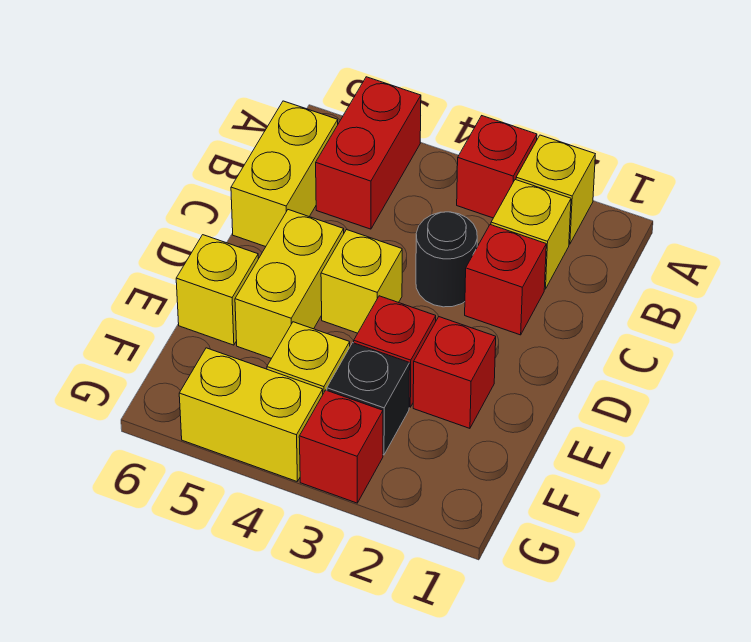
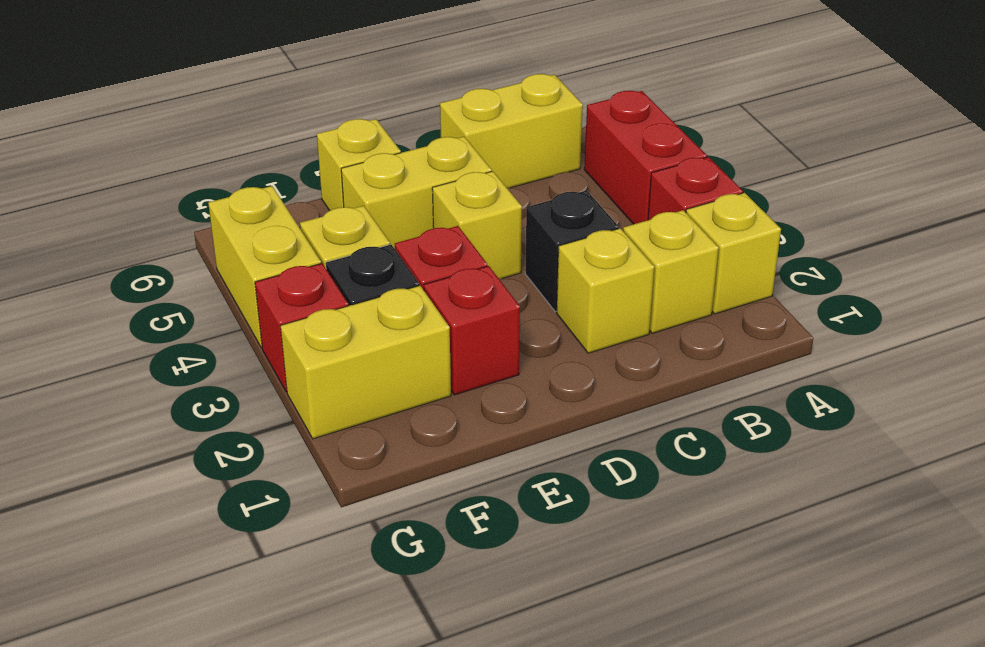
red brick A5:B5 level 1 -> red brick A4:A5 level 1
red brick C2 level 1 -> yellow brick C2 level 1
black round brick C3 level 1 -> black brick C3 level 1
none -> yellow brick F2:G2 level 1

